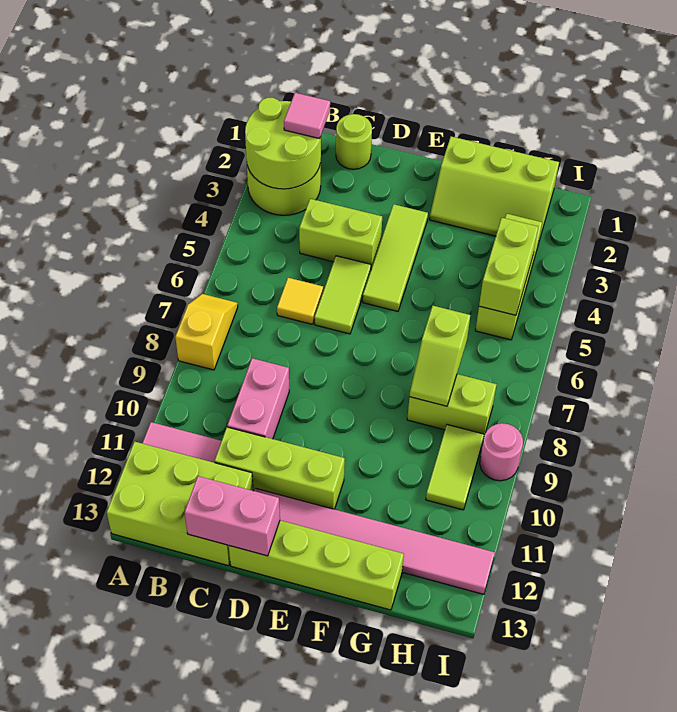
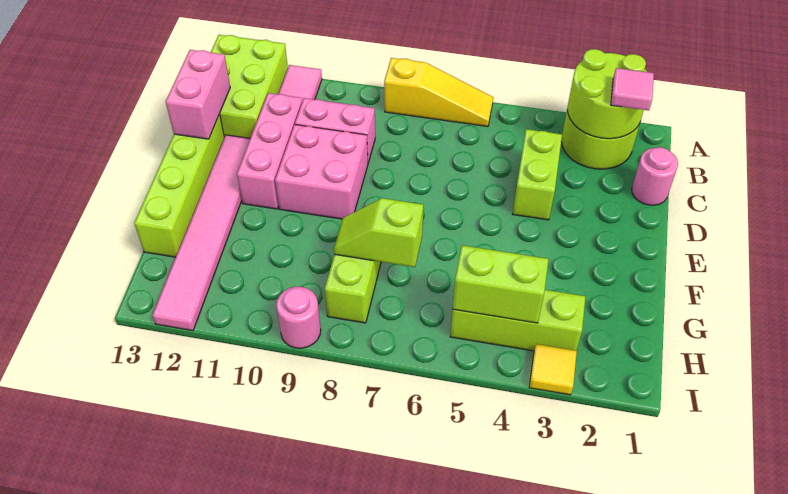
yellow slope A7:A8 level 1 top 8 -> yellow slope A6:A8 level 1 top 8
lime round brick C1 level 1 -> pink round brick C1 level 1
yellow tile C6 level 1 -> yellow tile I3 level 1
lime brick C11:E11 level 1 -> pink brick C11:E11 level 1
lime tile D5:D6 level 1 -> none
none -> pink brick D9:E10 level 1
lime tile E3:E5 level 1 -> none
lime slope F1:H2 level 1 top 1 -> none
lime tile H9:H10 level 1 -> none

